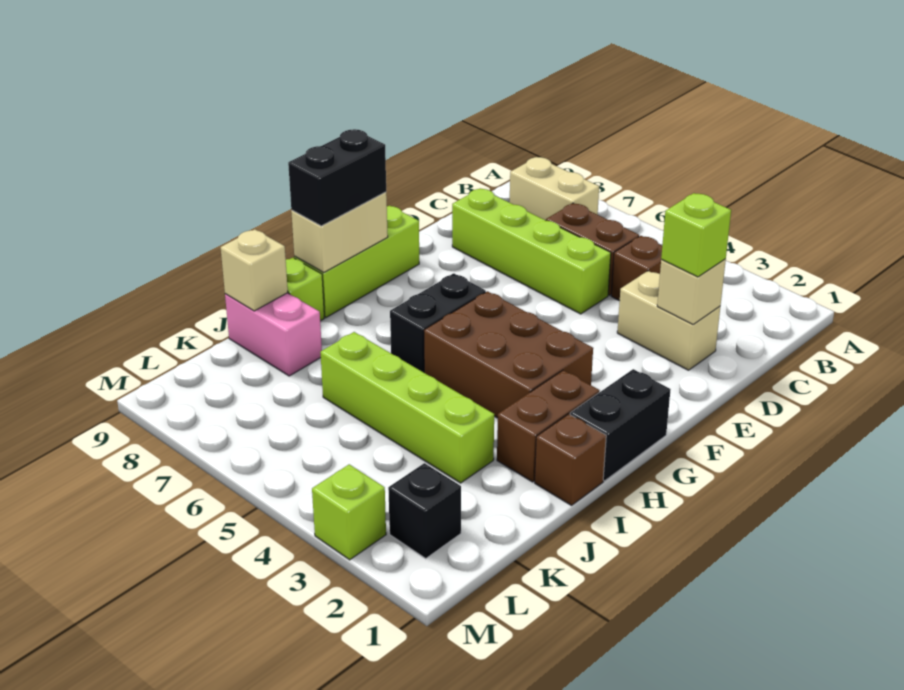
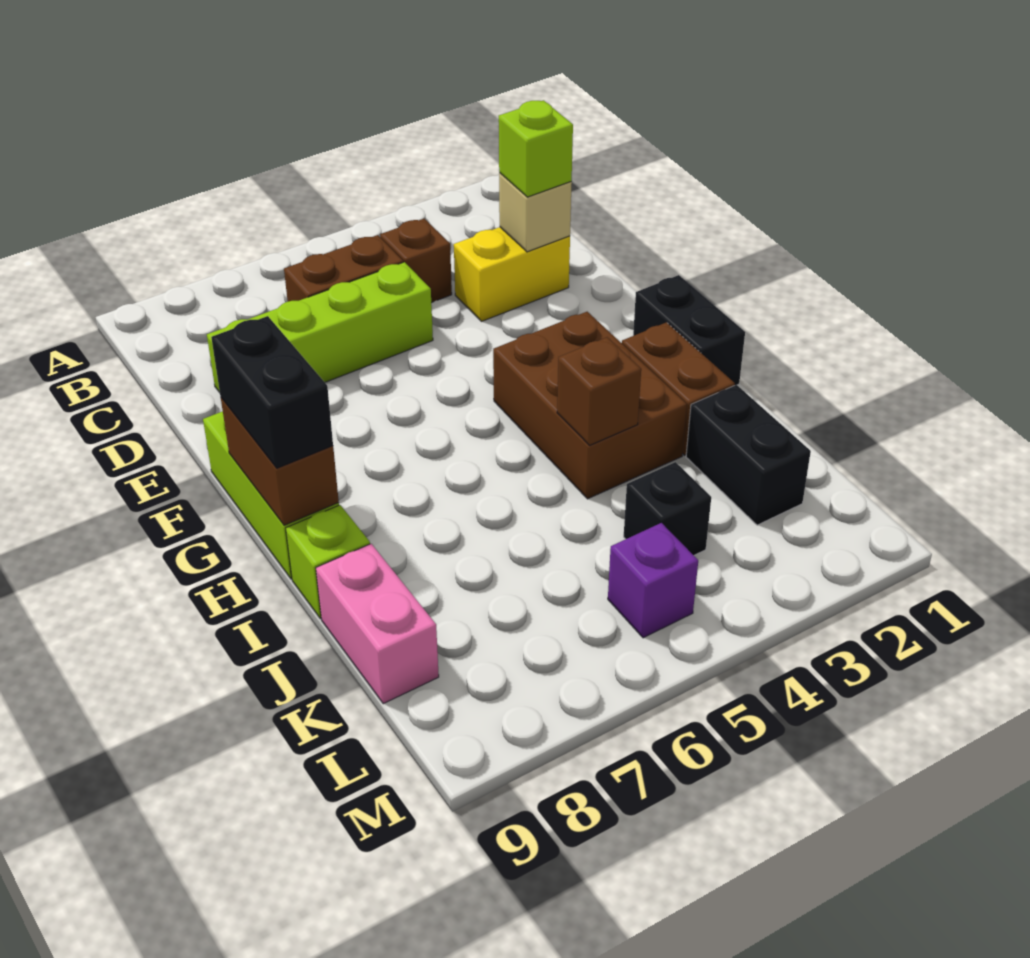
tan brick B7:B8 level 1 -> none
tan brick D2:D3 level 1 -> yellow brick D2:D3 level 1
brown brick G3:H5 level 1 -> brown brick G3:I4 level 1
black brick G6:H6 level 1 -> black brick J2:K2 level 1
tan brick G9:H9 level 2 -> brown brick G9:H9 level 2
brown brick I1 level 1 -> brown brick I4 level 2
lime brick J3:J6 level 1 -> none
pink brick J8:J9 level 1 -> pink brick J9:K9 level 1
tan brick J9 level 2 -> none
black brick L2 level 1 -> black brick K4 level 1
none -> purple brick L5 level 1
lime brick M3 level 1 -> none

